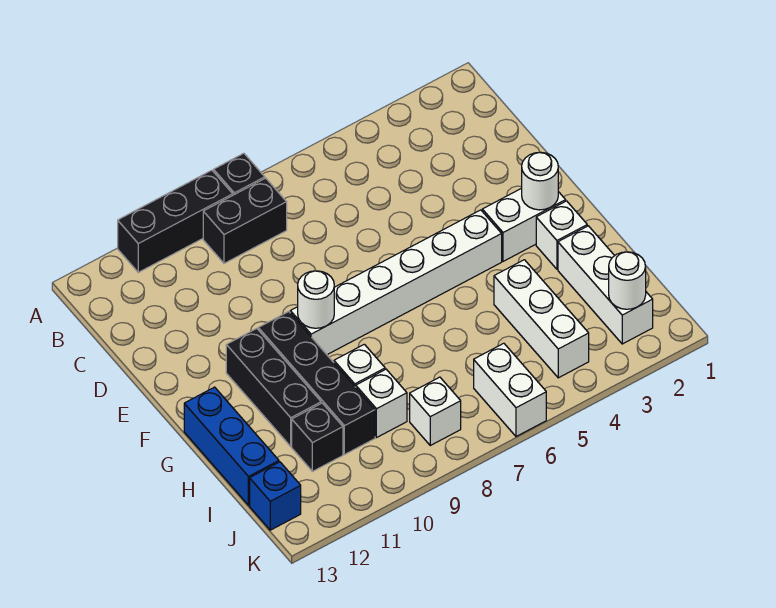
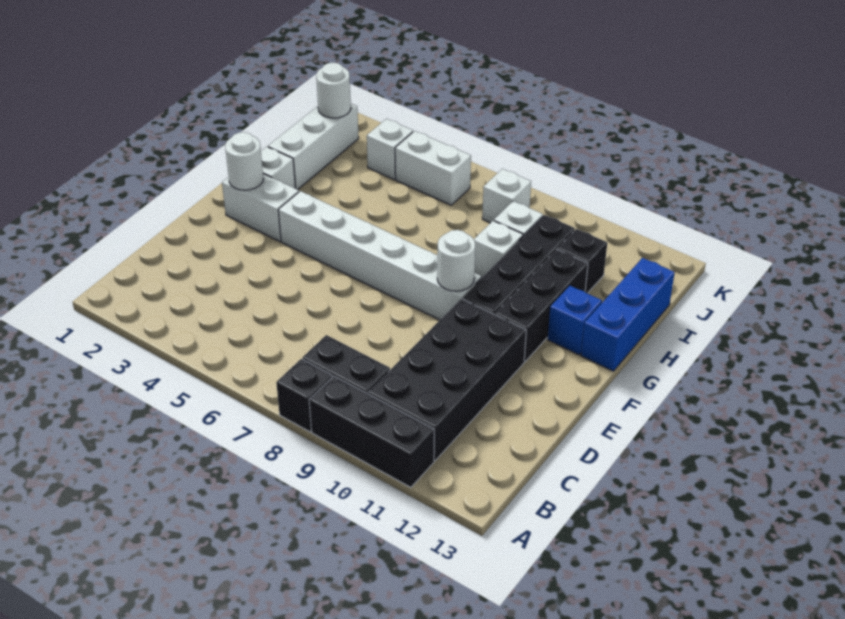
none -> black brick B10:E11 level 1
white brick H4:J4 level 1 -> white brick J4 level 1
white brick J6:K6 level 1 -> white brick J5:J6 level 1
blue brick J13 level 1 -> blue brick G12 level 1

